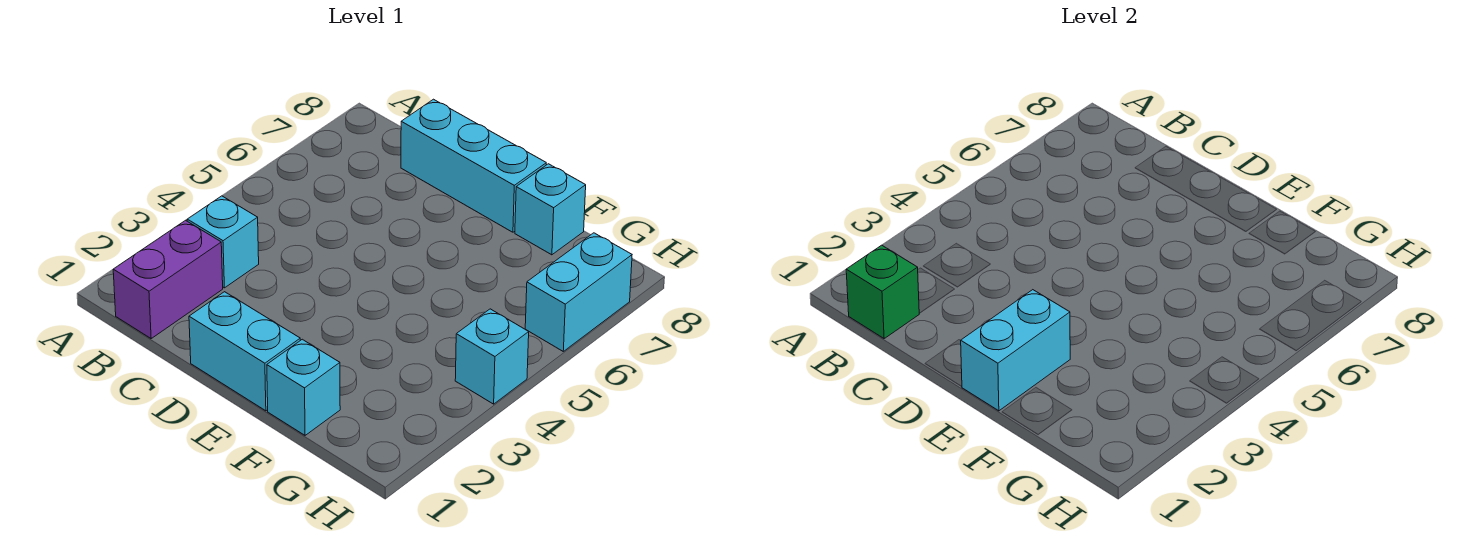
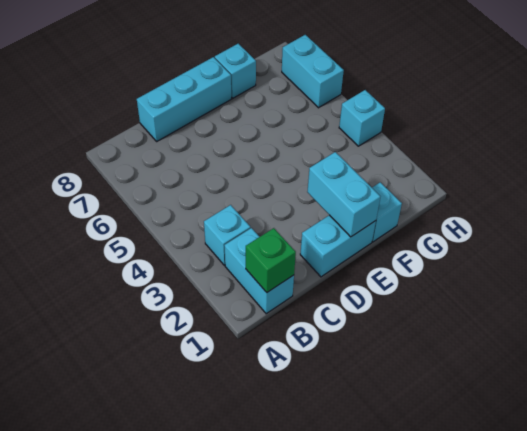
purple brick B1:B2 level 1 -> cyan brick B1:B2 level 1

